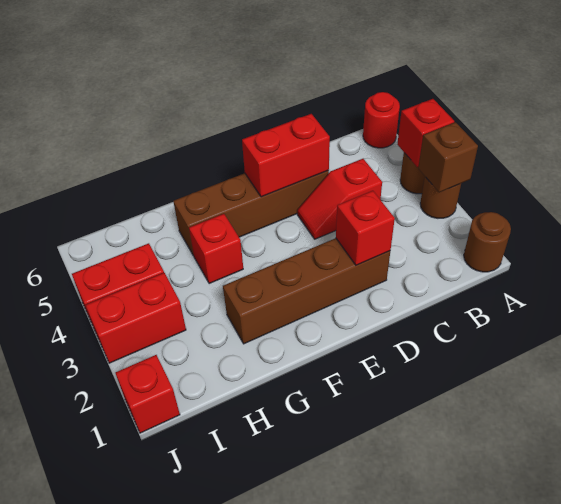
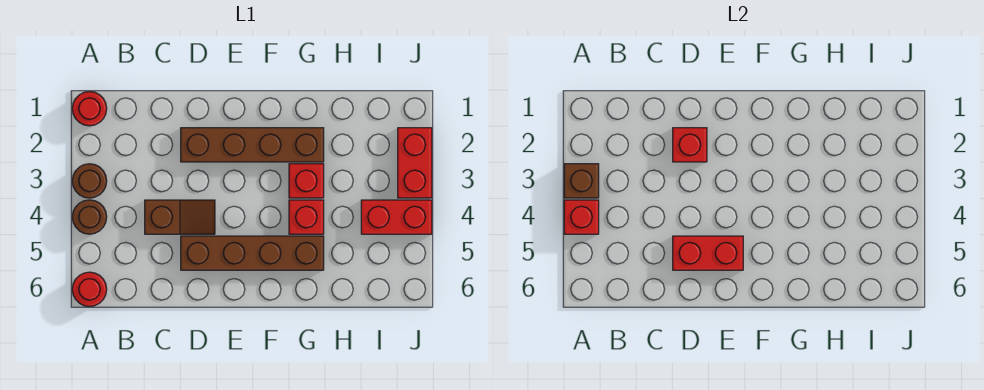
brown round brick A1 level 1 -> red round brick A1 level 1
red slope C4:D4 level 1 top C -> brown slope C4:D4 level 1 top C
red brick I3:J3 level 1 -> red brick J2:J3 level 1
red brick J1 level 1 -> red brick G3 level 1

